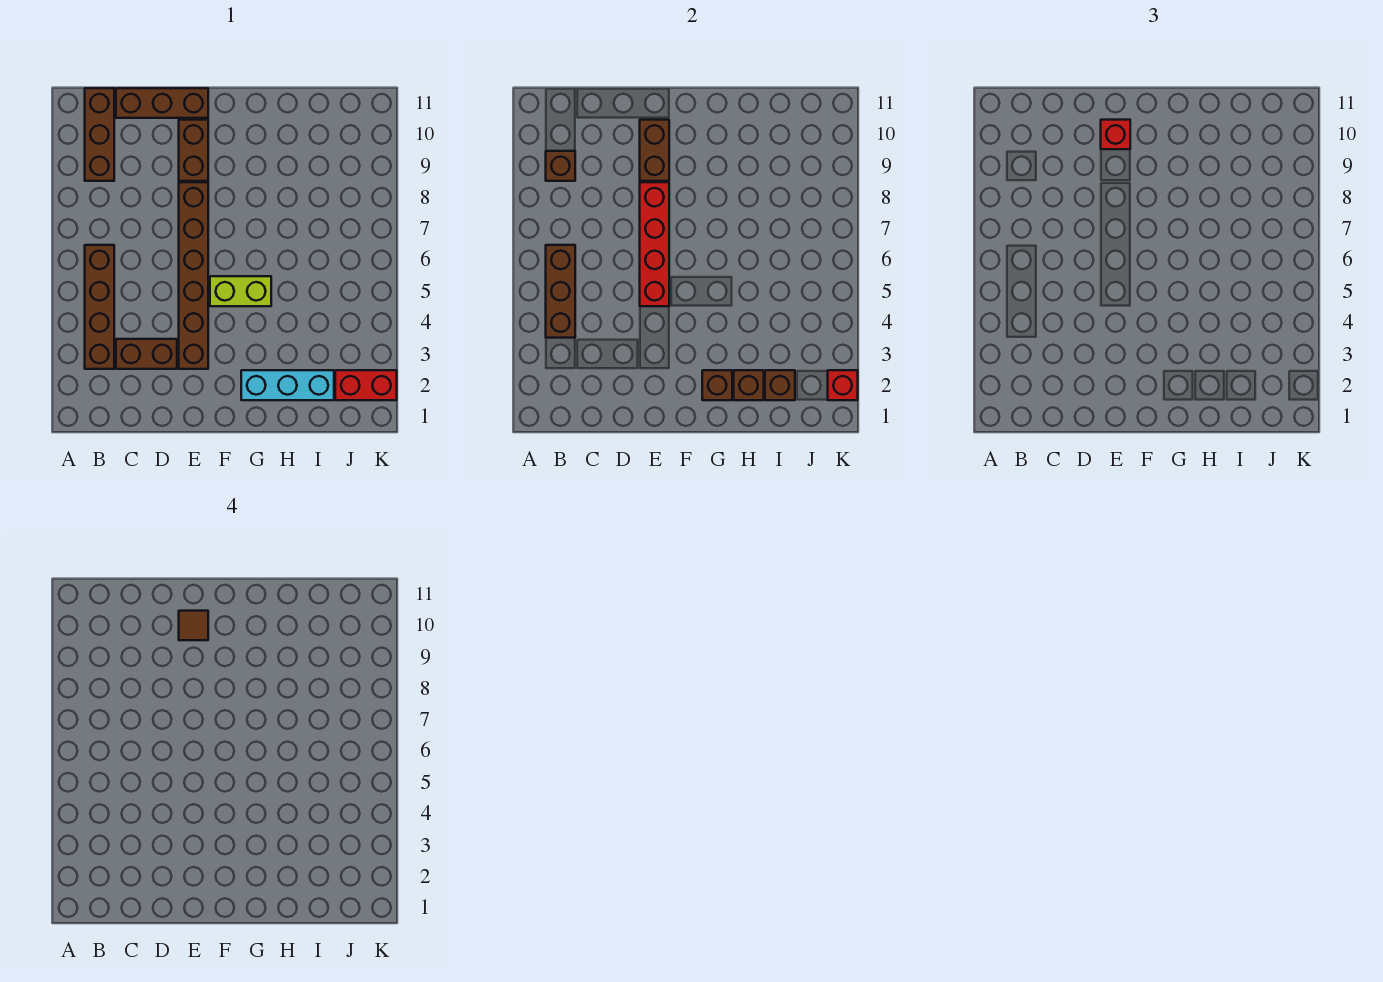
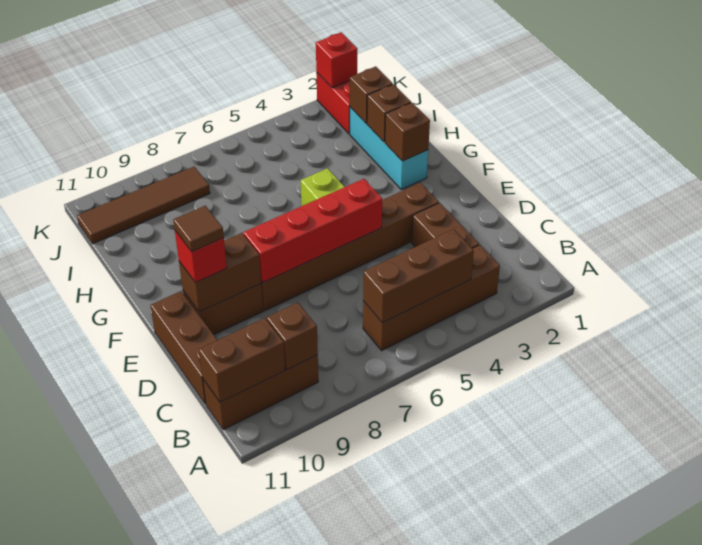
none -> brown brick B10:B11 level 2
none -> brown tile J8:J11 level 1

